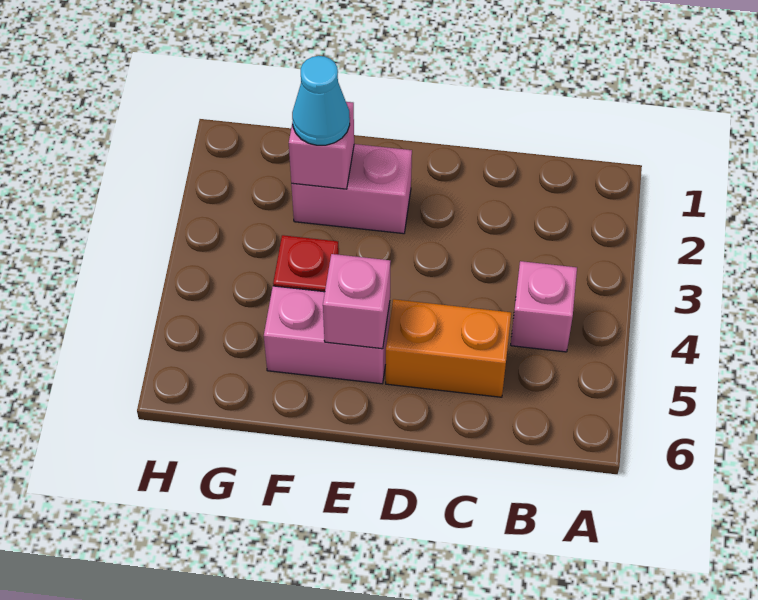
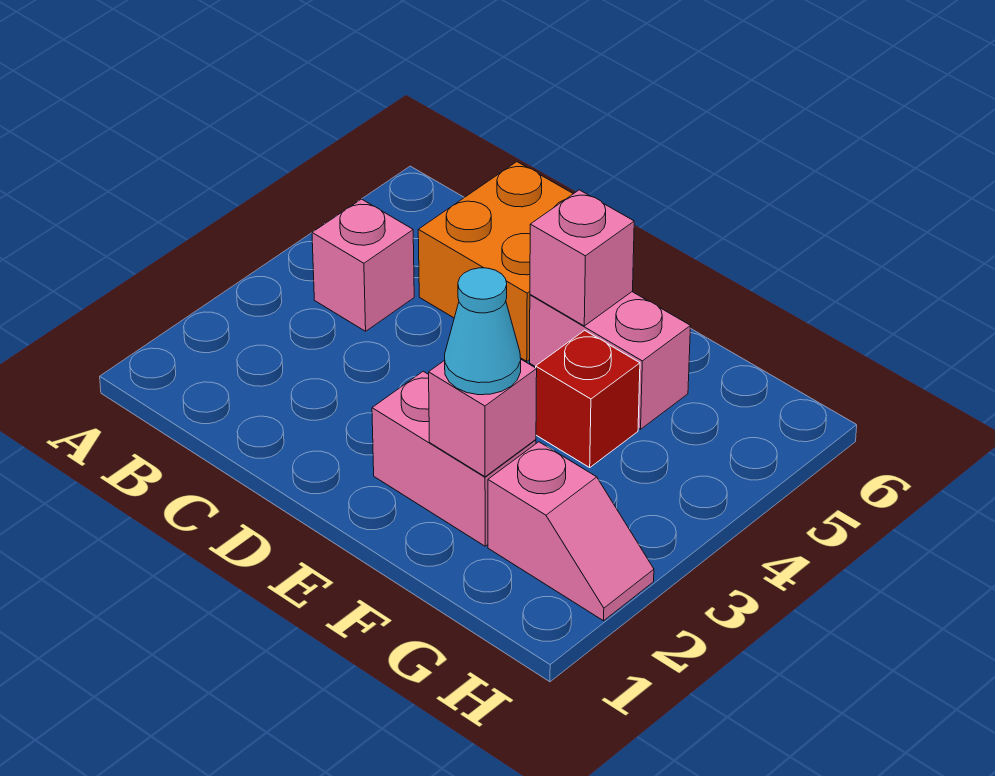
orange brick C5:D5 level 1 -> orange brick C5:D6 level 1
none -> pink slope G2:H2 level 1 top G

